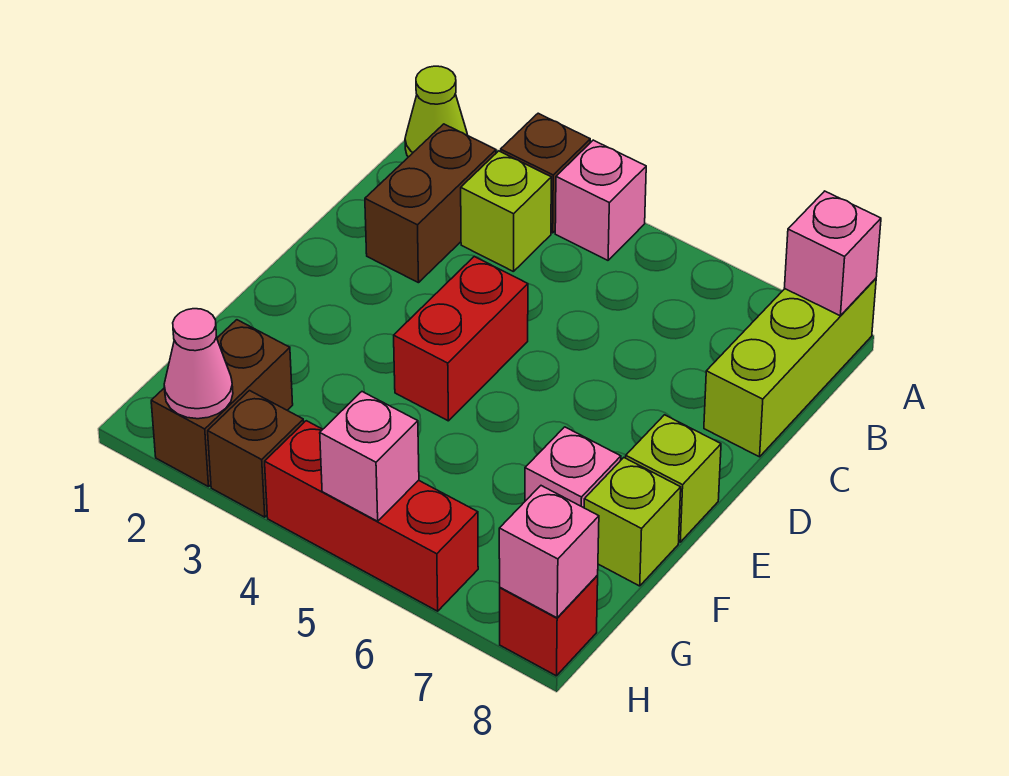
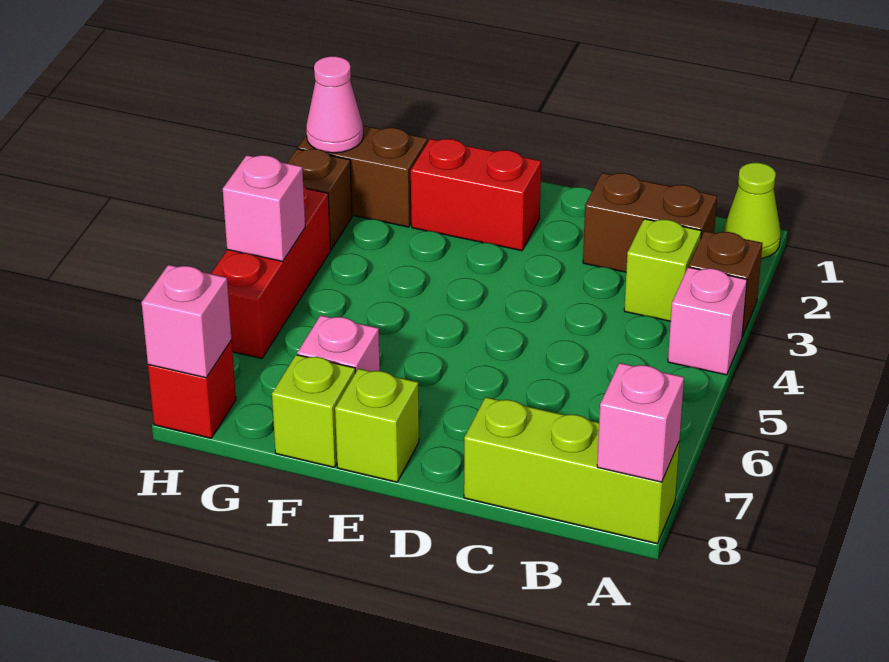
red brick D4:E4 level 1 -> red brick E2:F2 level 1

